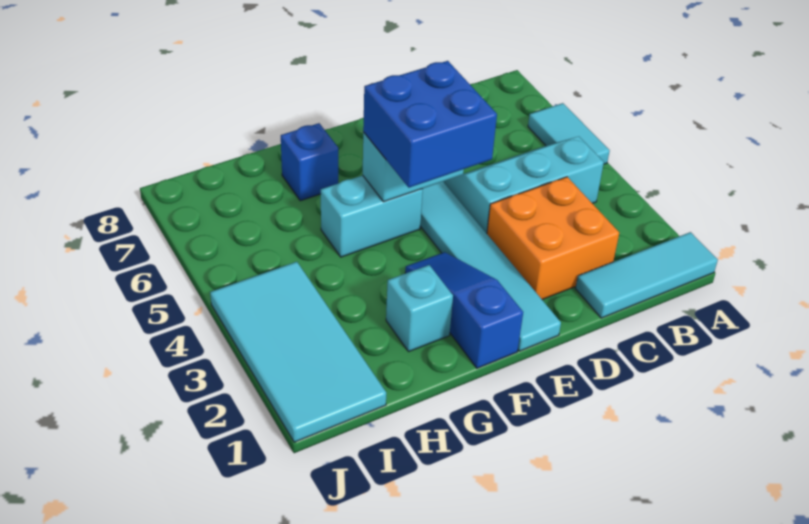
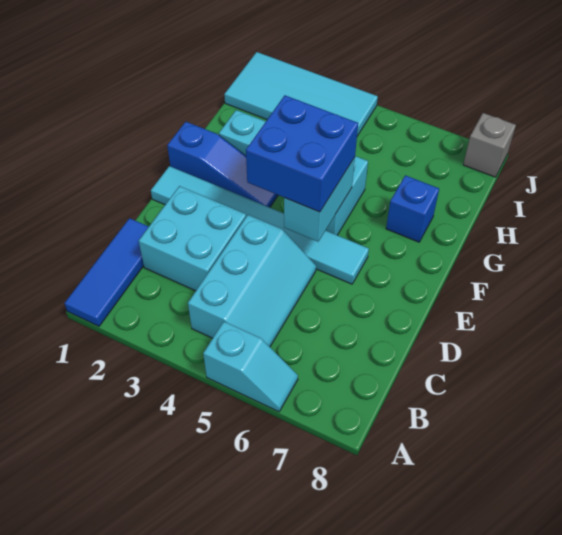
cyan tile A1:C1 level 1 -> blue tile A1:C1 level 1
cyan tile A5:A6 level 1 -> cyan slope A5:A6 level 1 top 5
orange brick C2:D3 level 1 -> cyan brick C2:D3 level 1
none -> grey brick J8 level 1

